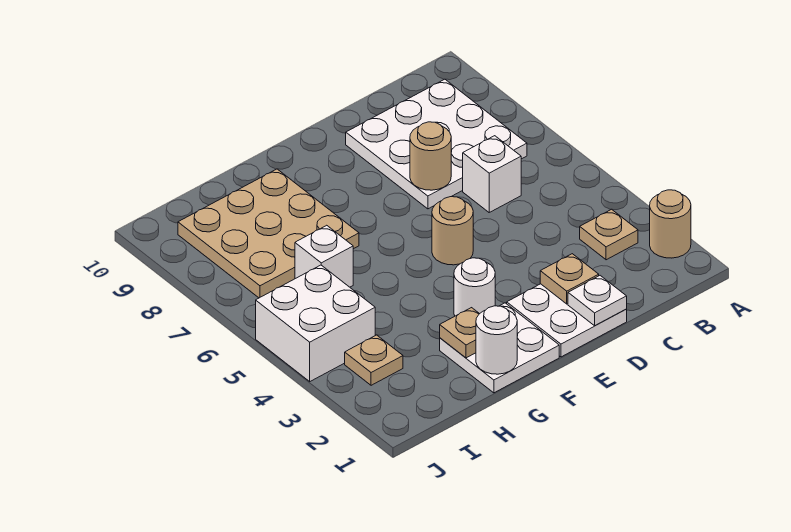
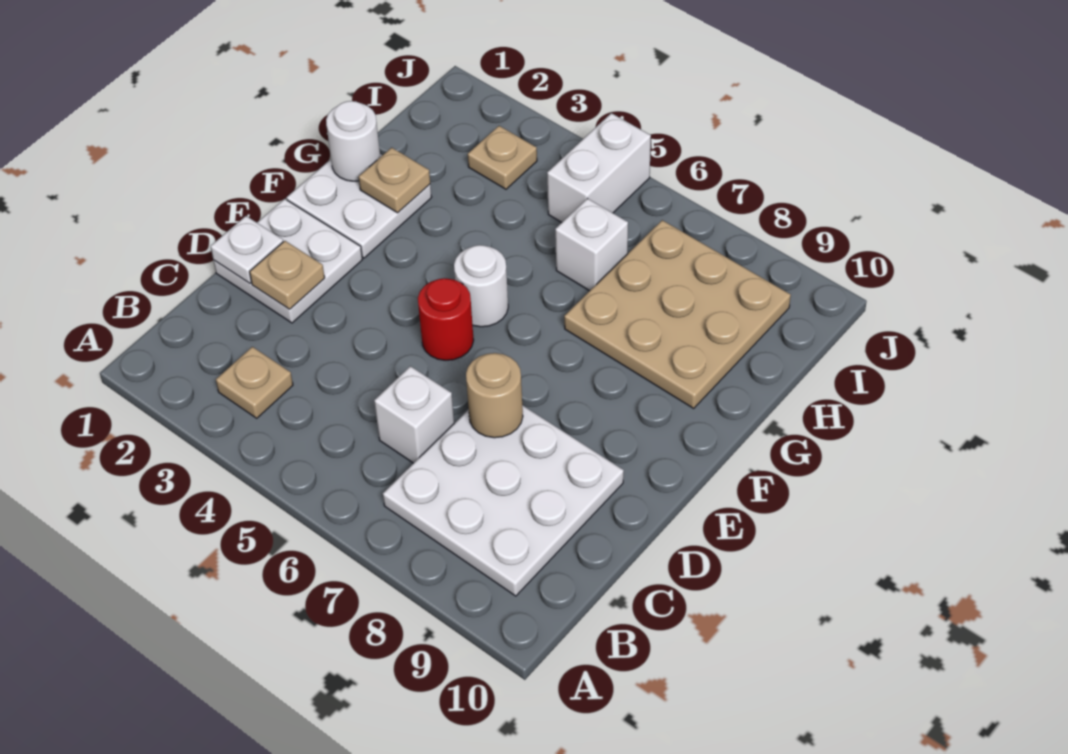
tan round brick A2 level 1 -> none
tan round brick E5 level 1 -> red round brick E5 level 1
white round brick F3 level 1 -> white round brick F5 level 1
white brick I4:J5 level 1 -> white brick I5:J5 level 1

